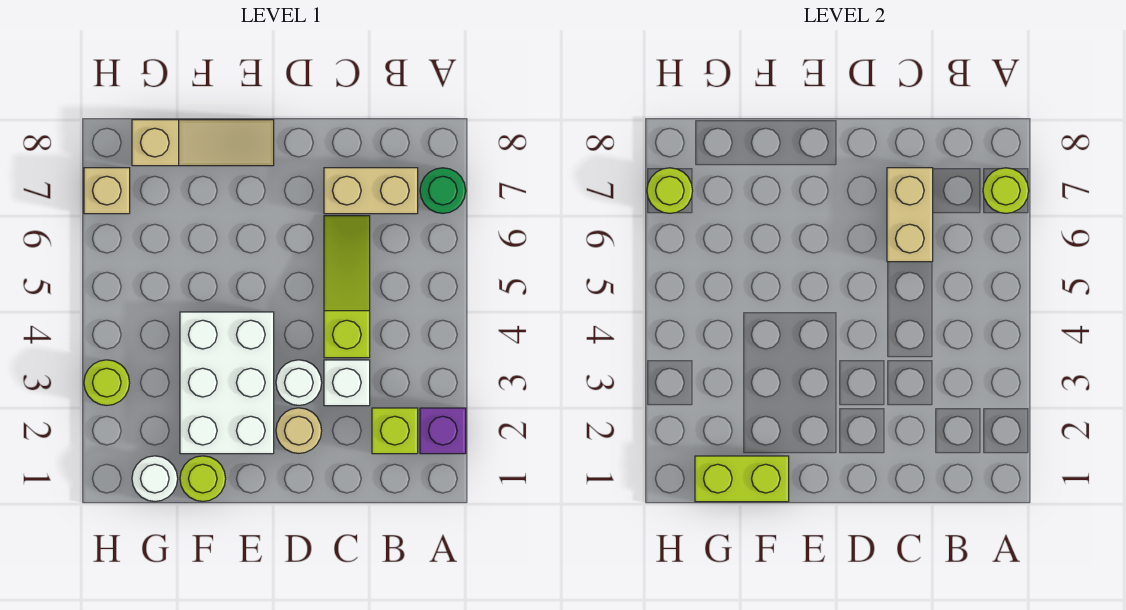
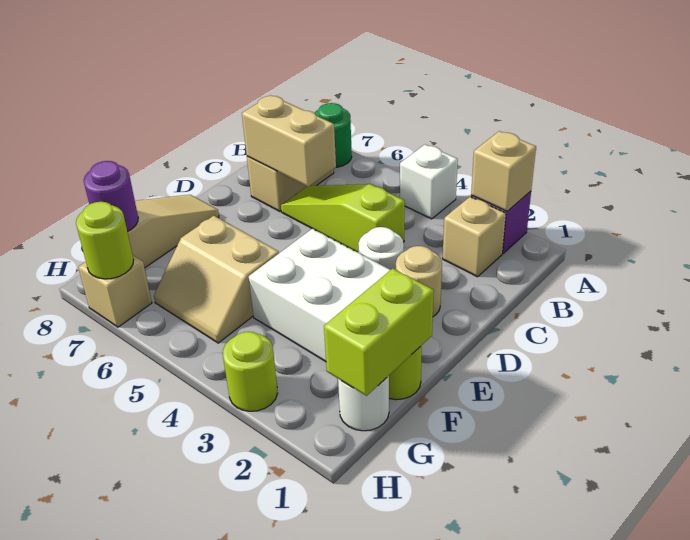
none -> tan brick A2 level 2
lime round brick A7 level 2 -> none
lime brick B2 level 1 -> tan brick B2 level 1
white brick C3 level 1 -> white brick A4 level 1
none -> tan slope F5:G6 level 1 top F
none -> purple round brick G8 level 2

